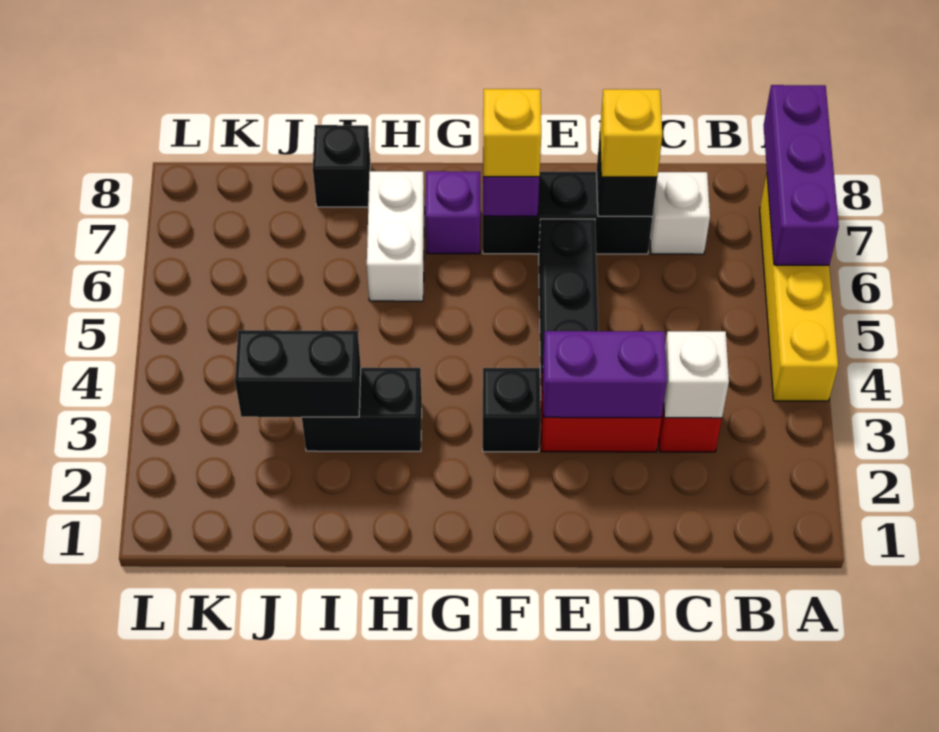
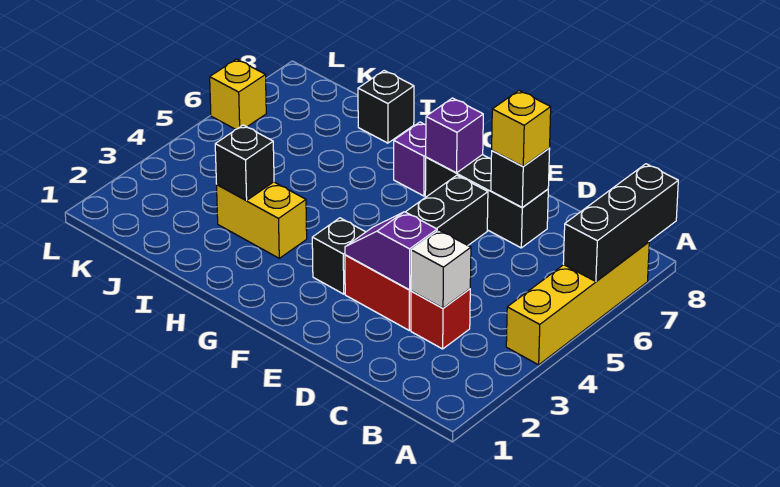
purple brick A6:A8 level 2 -> black brick A6:A8 level 2
white brick C7 level 1 -> none
purple brick D3:E3 level 2 -> purple slope D3:E3 level 2 top D
yellow brick F7 level 3 -> yellow brick L6 level 1
black brick H3:I3 level 1 -> yellow brick H3:I3 level 1
white brick H6:H7 level 1 -> none
black brick I3:J3 level 2 -> black brick I3 level 2

